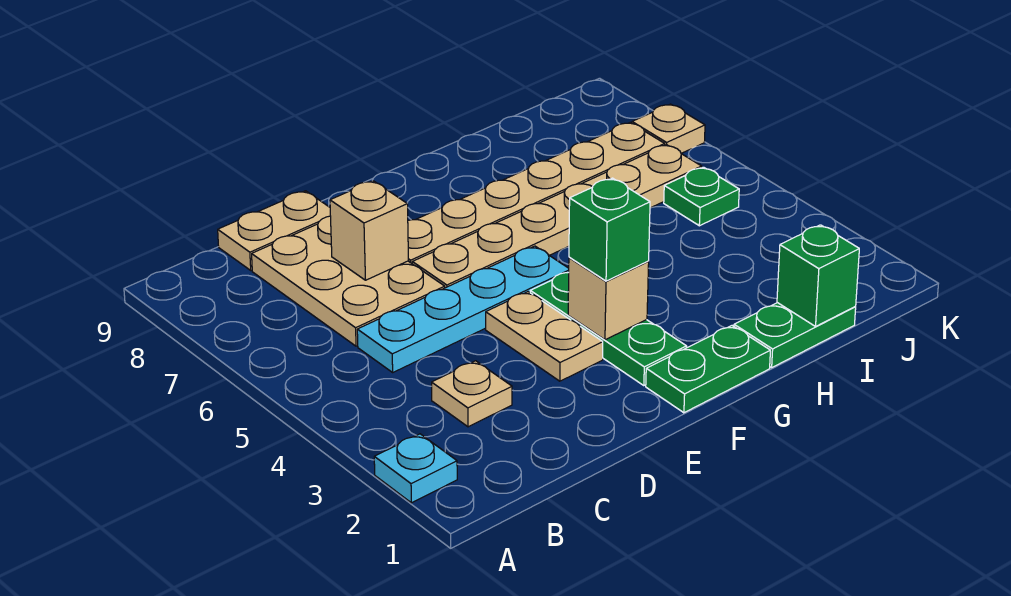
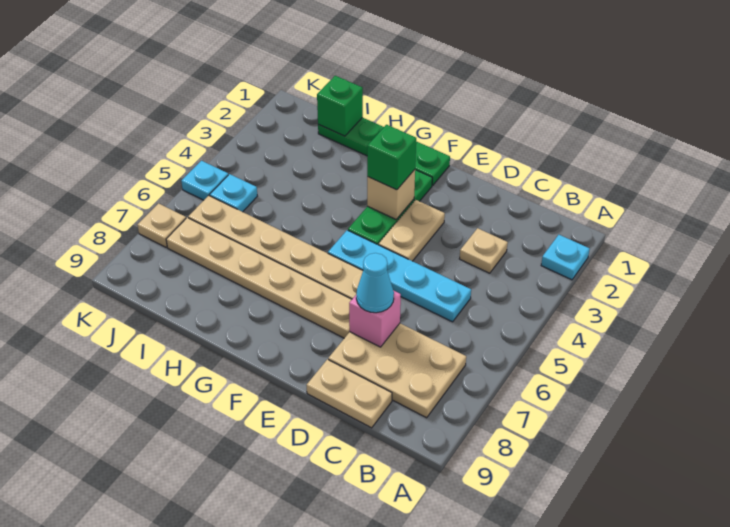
tan plate C6:D8 level 1 -> tan plate B7:D8 level 1
tan brick D7 level 2 -> pink brick D7 level 2
none -> cyan cone D7 level 3
green plate J5 level 1 -> cyan plate J5 level 1
none -> cyan plate K5 level 1

